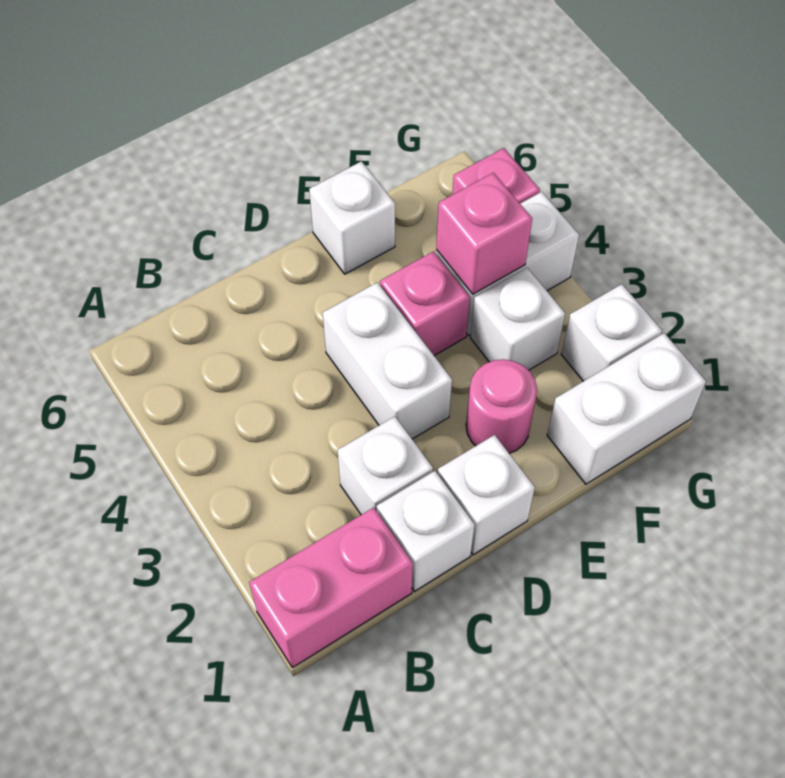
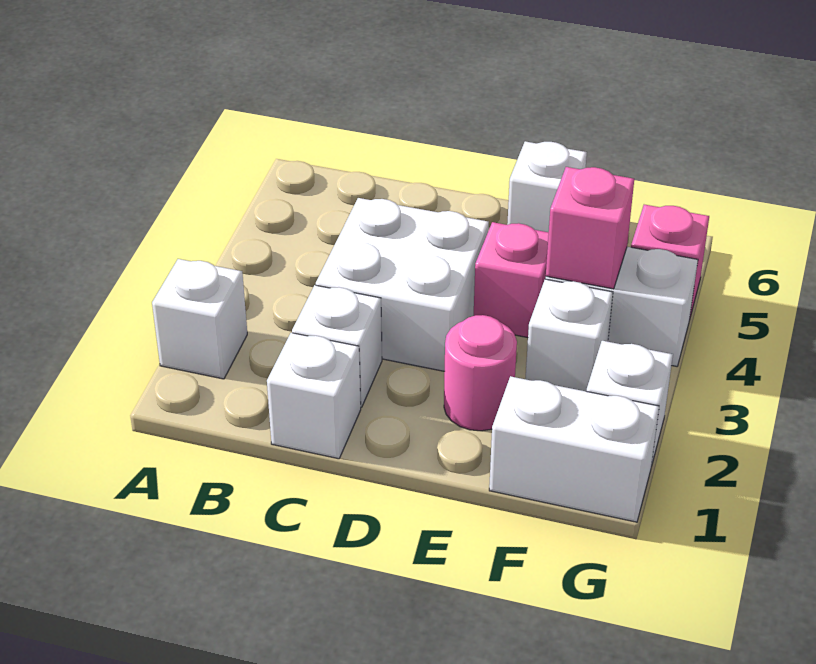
pink brick A1:B1 level 1 -> none
white brick D1 level 1 -> white brick A2 level 1
white brick D3:D4 level 1 -> white brick C3:D4 level 1

